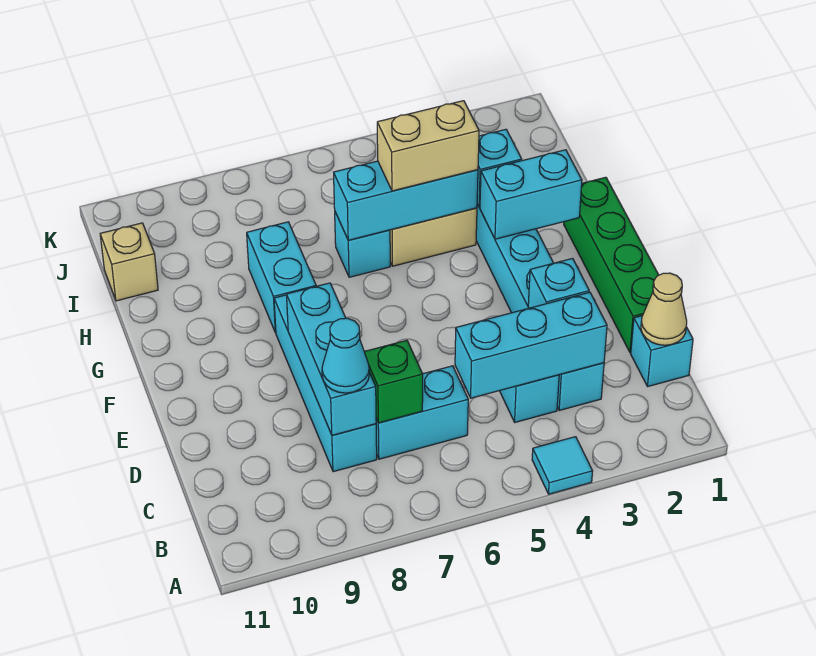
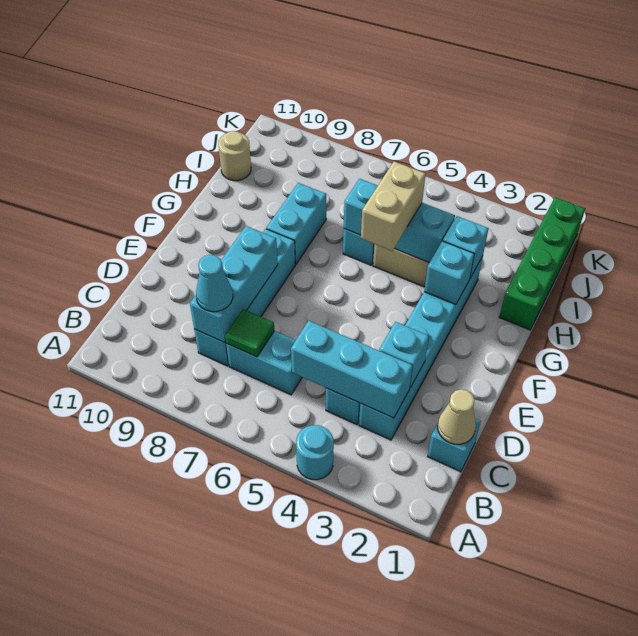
cyan tile A4 level 1 -> cyan round brick A4 level 1
green brick C7 level 2 -> green tile C7 level 2
green brick D1:G1 level 1 -> green brick H1:K1 level 1
cyan brick G2:G3 level 2 -> cyan brick G3 level 2
tan brick H4:H5 level 3 -> tan brick G5:H5 level 3
tan brick I11 level 1 -> tan round brick I11 level 1

